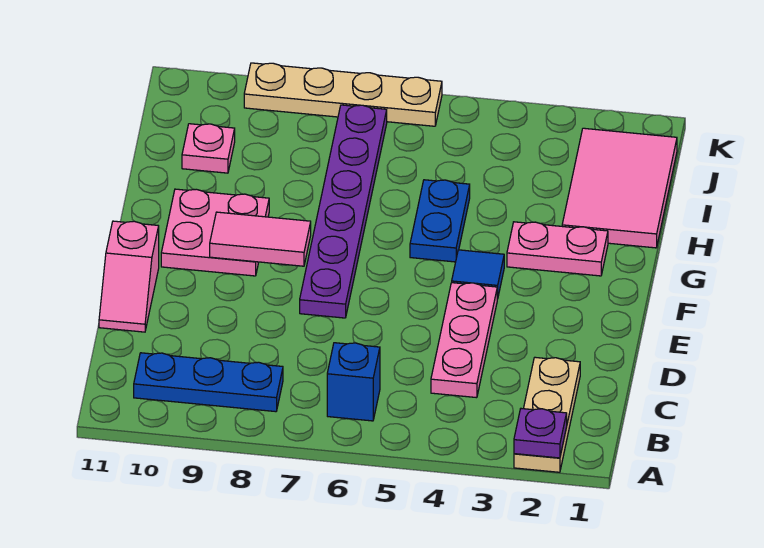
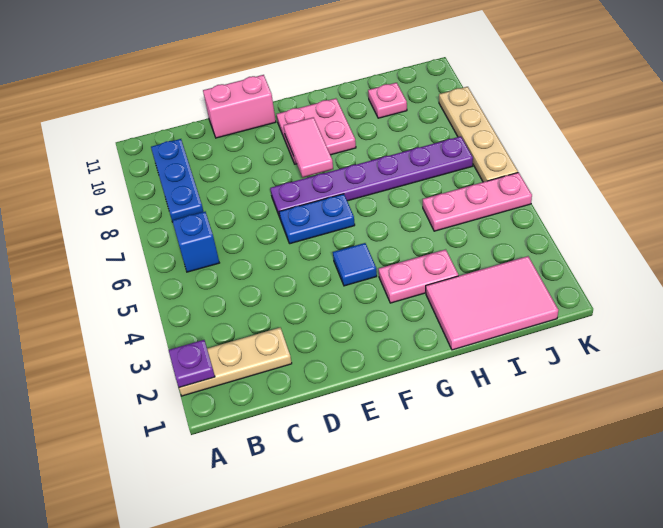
pink plate C4:E4 level 1 -> pink plate I5:K5 level 1
pink slope D11:E11 level 1 top E -> pink brick D11:E11 level 1
pink plate G2:G3 level 1 -> pink plate G3:H3 level 1
blue plate G5:H5 level 1 -> blue plate E6:F6 level 1

